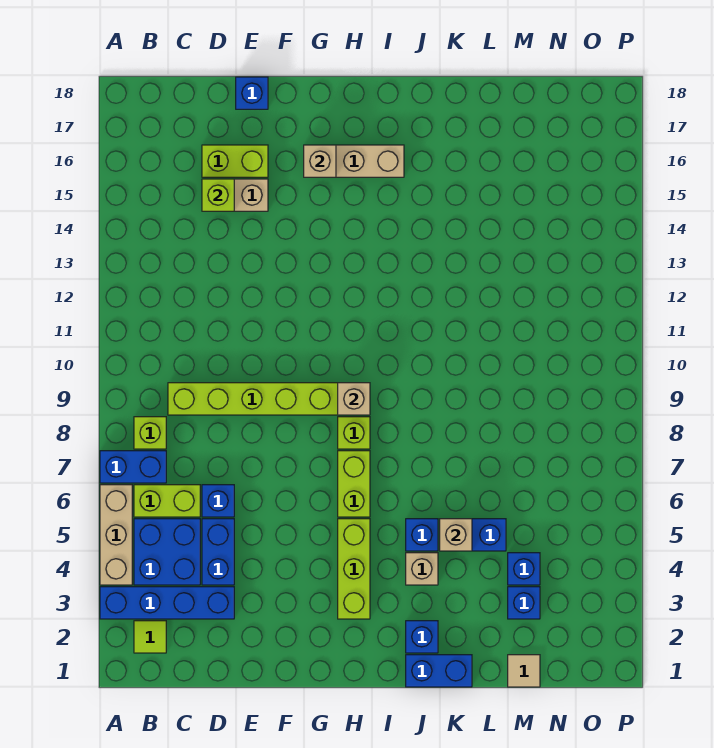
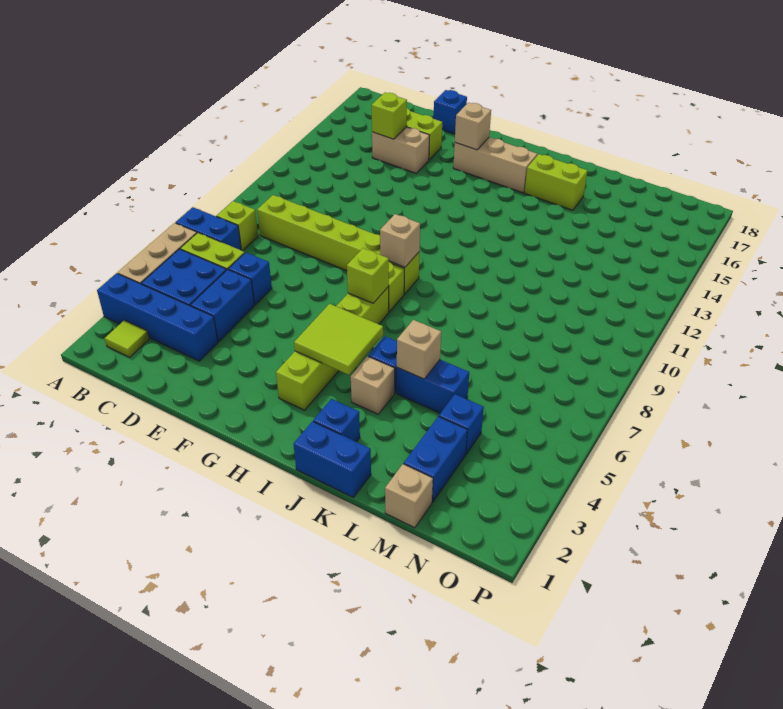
none -> lime tile H4:I5 level 2
none -> lime brick H7 level 2
none -> lime brick J16:K16 level 1
tan tile M1 level 1 -> tan brick M1 level 1
blue brick M3 level 1 -> blue brick M2:M3 level 1

